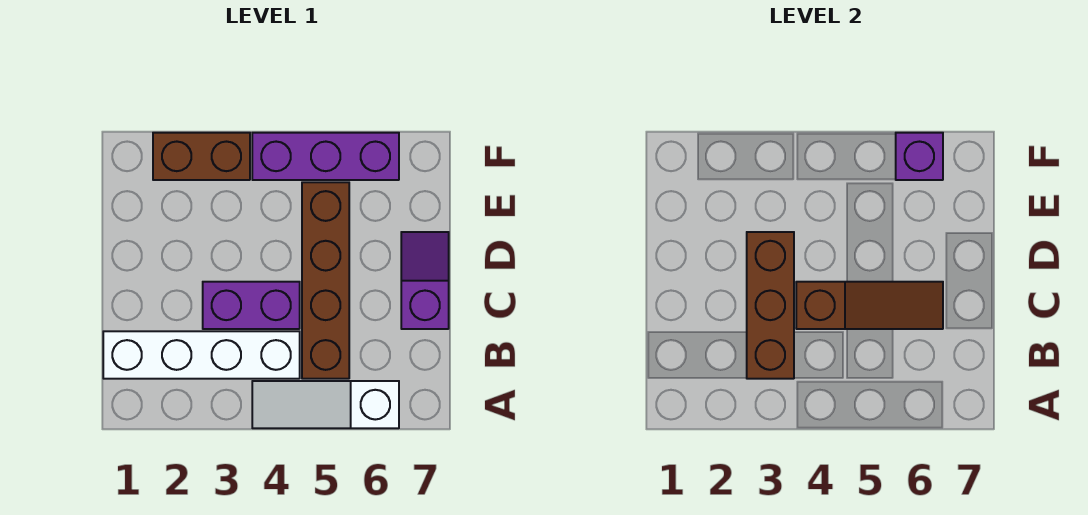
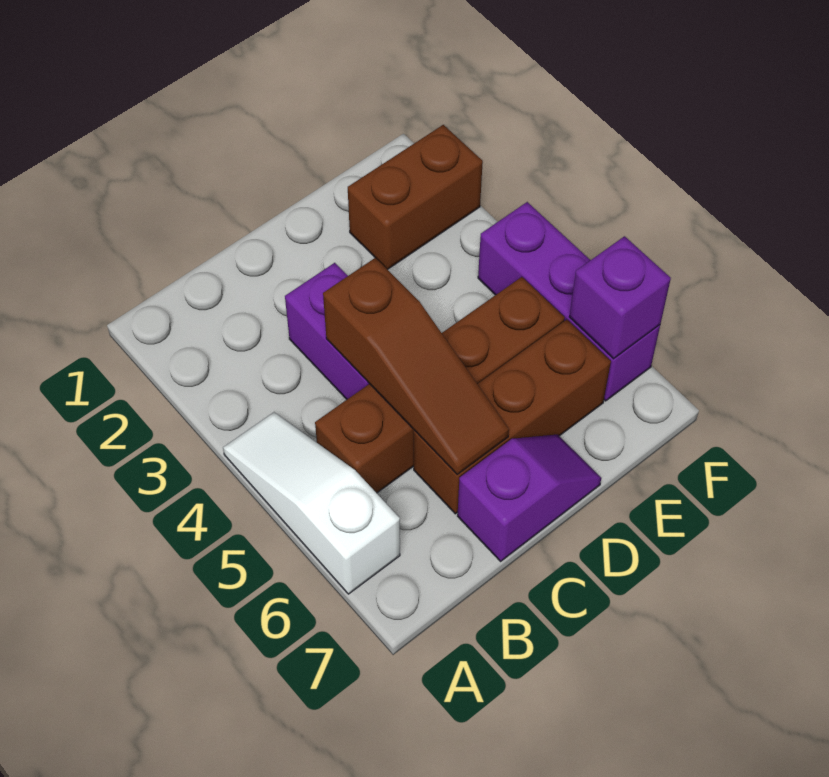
white brick B1:B4 level 1 -> none
brown brick B3:D3 level 2 -> brown brick C6:E6 level 1
brown brick F2:F3 level 1 -> brown brick E2:F2 level 1

